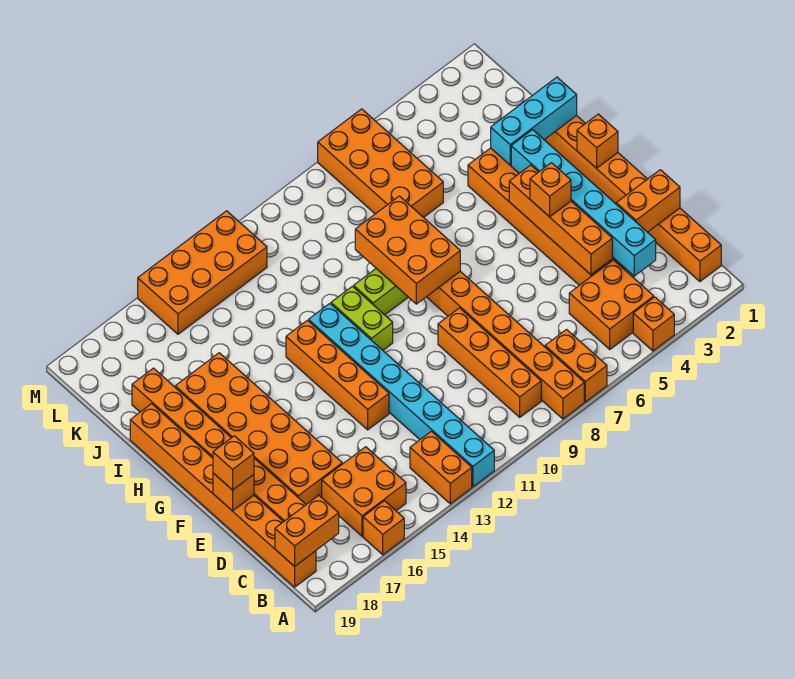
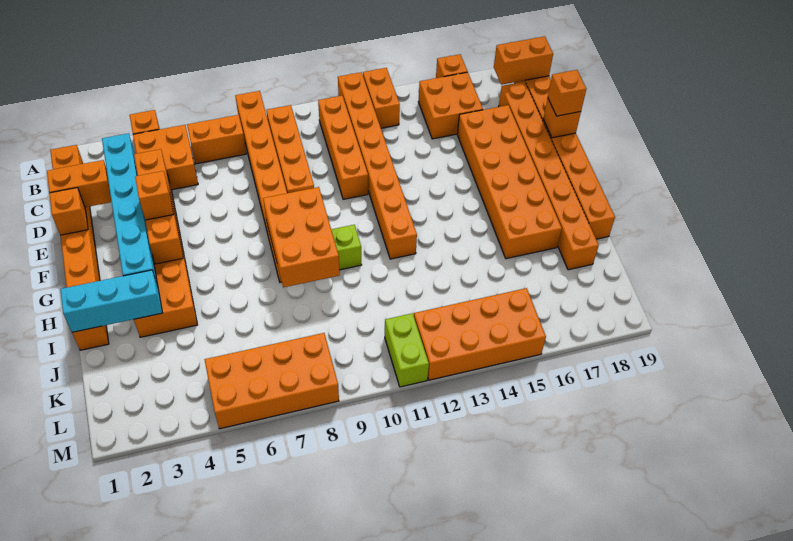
orange brick A7:B7 level 1 -> orange brick B6:B7 level 1
cyan brick A12:H12 level 1 -> orange brick A12:H12 level 1
orange brick E13:H13 level 1 -> orange brick B11:E11 level 1
orange brick G1 level 2 -> orange brick E1 level 2
lime brick G11:H11 level 1 -> lime brick L11:M11 level 1
orange brick J6:M7 level 1 -> orange brick L5:M8 level 1

